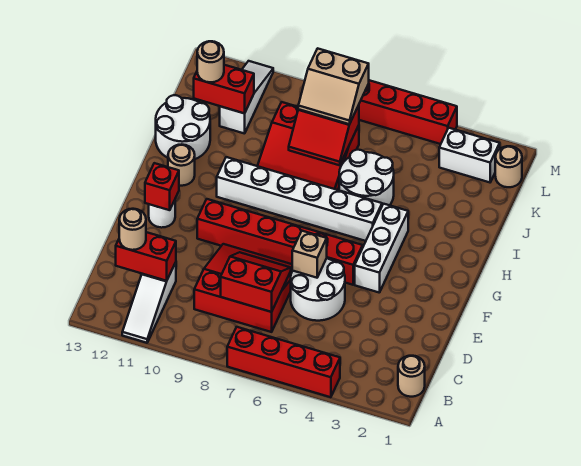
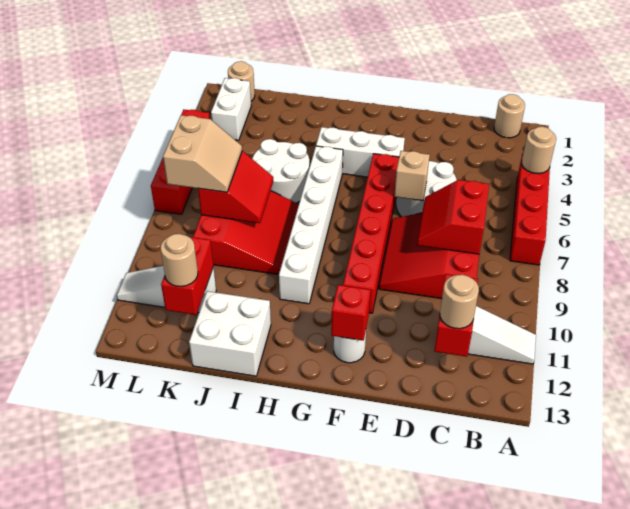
tan round brick H12 level 1 -> tan round brick A4 level 2
white round brick I12:J13 level 1 -> white brick I12:J13 level 1

